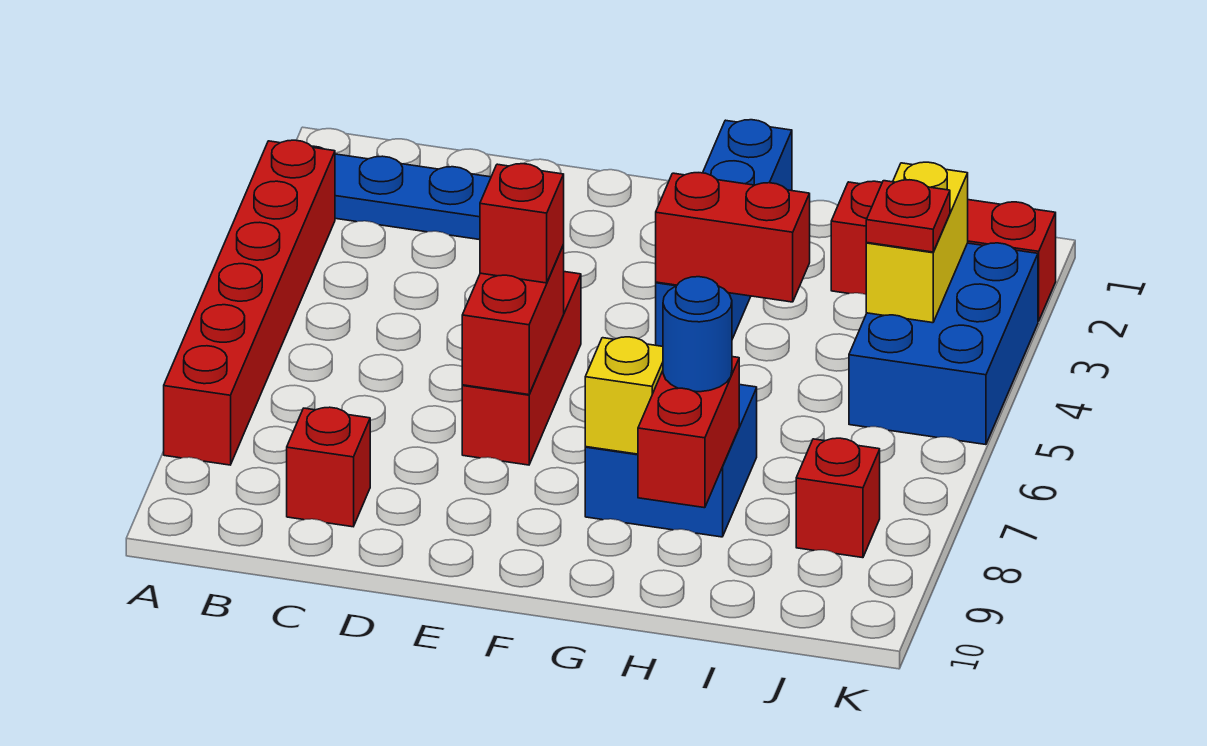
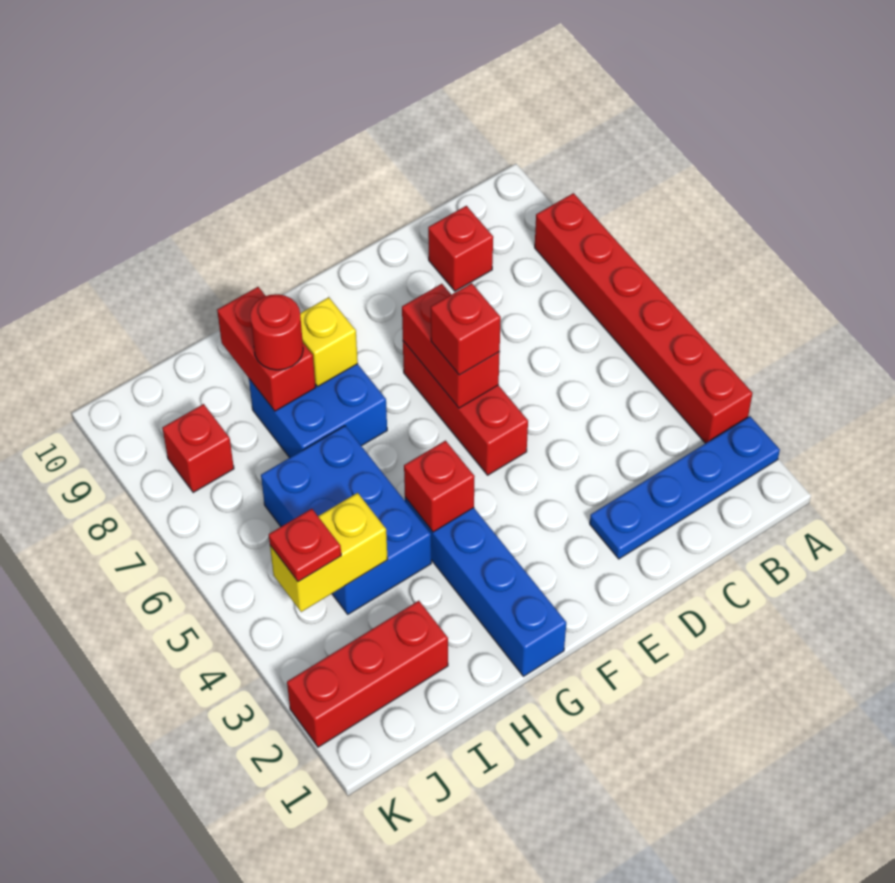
red brick G4:H4 level 2 -> red brick G4 level 2
blue round brick H8 level 3 -> red round brick H8 level 3
blue brick J3:K5 level 1 -> blue brick H4:I6 level 1
yellow brick J3:J4 level 2 -> yellow brick I4:J4 level 2

